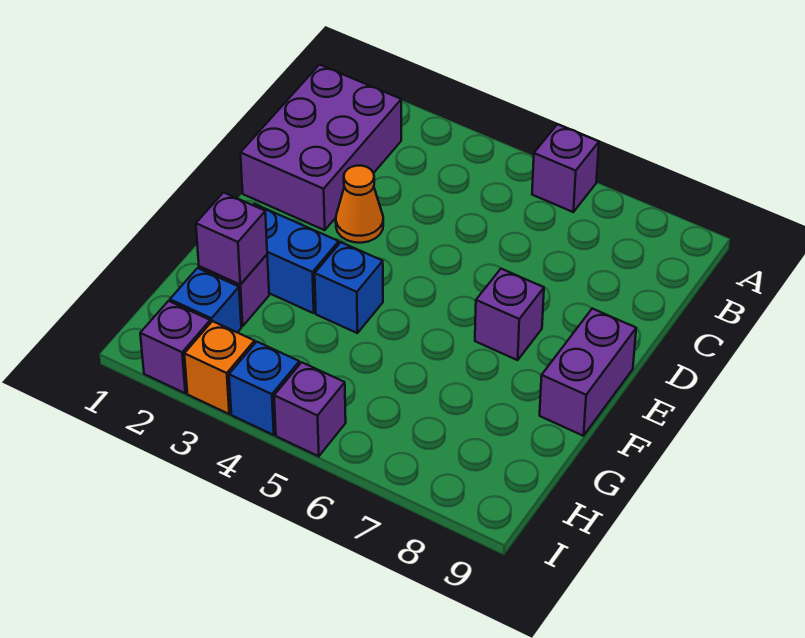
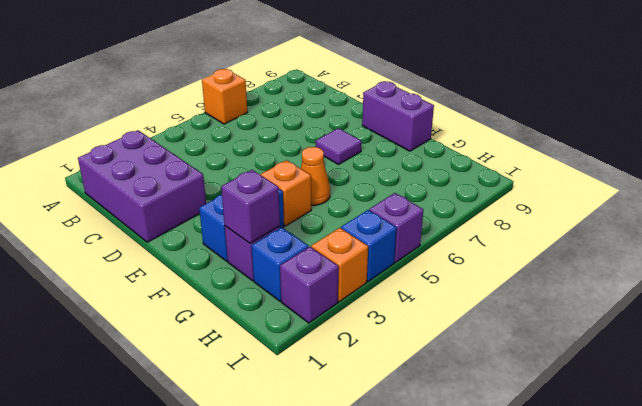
purple brick A6 level 1 -> orange brick A6 level 1
orange cone D3 level 1 -> orange cone F5 level 1
purple brick E7 level 1 -> purple tile E7 level 1
blue brick F4 level 1 -> orange brick F4 level 1

